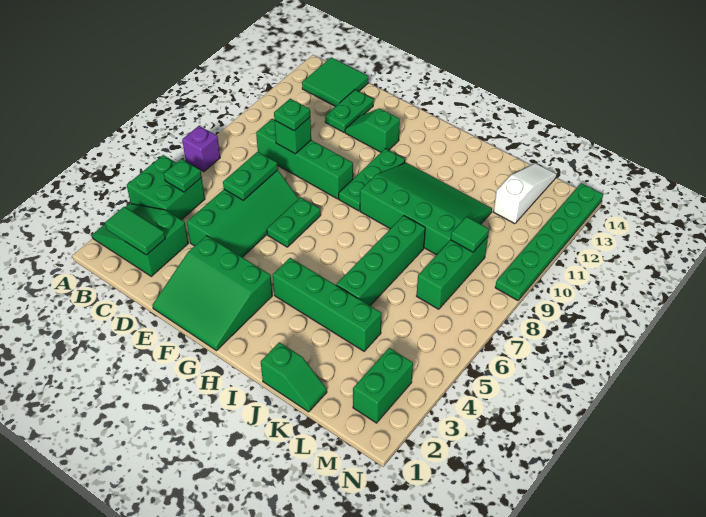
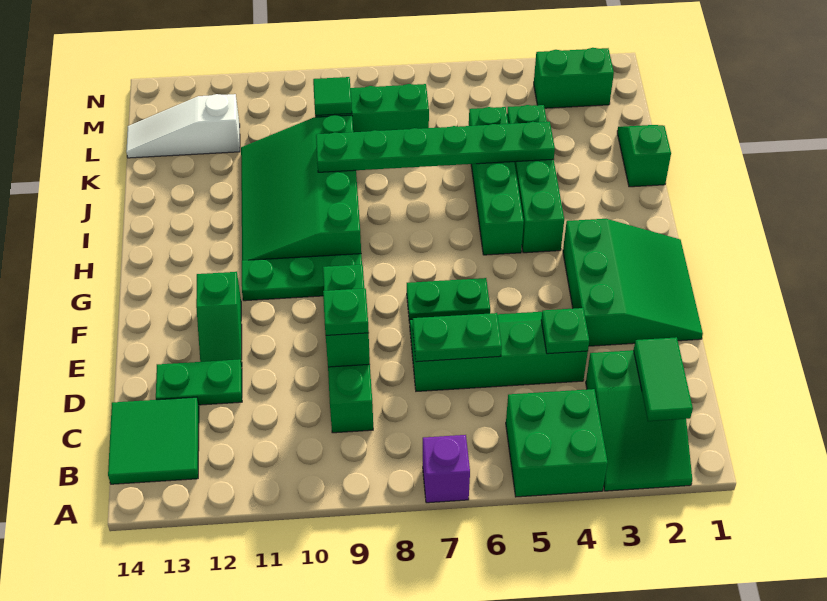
green plate B5 level 2 -> green plate D4 level 2
green brick J5:J8 level 1 -> green brick H5:K5 level 1
green plate N9:N14 level 1 -> green plate J4:J9 level 2

